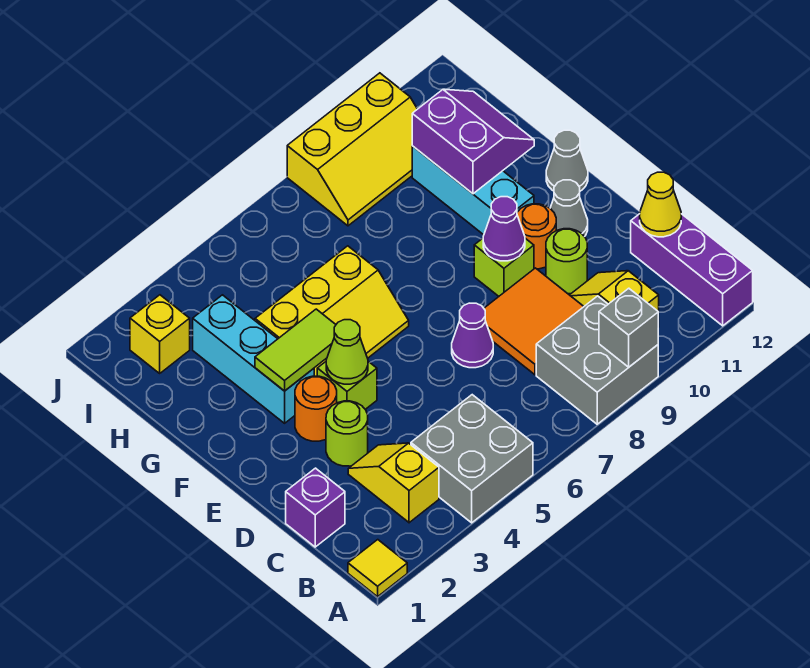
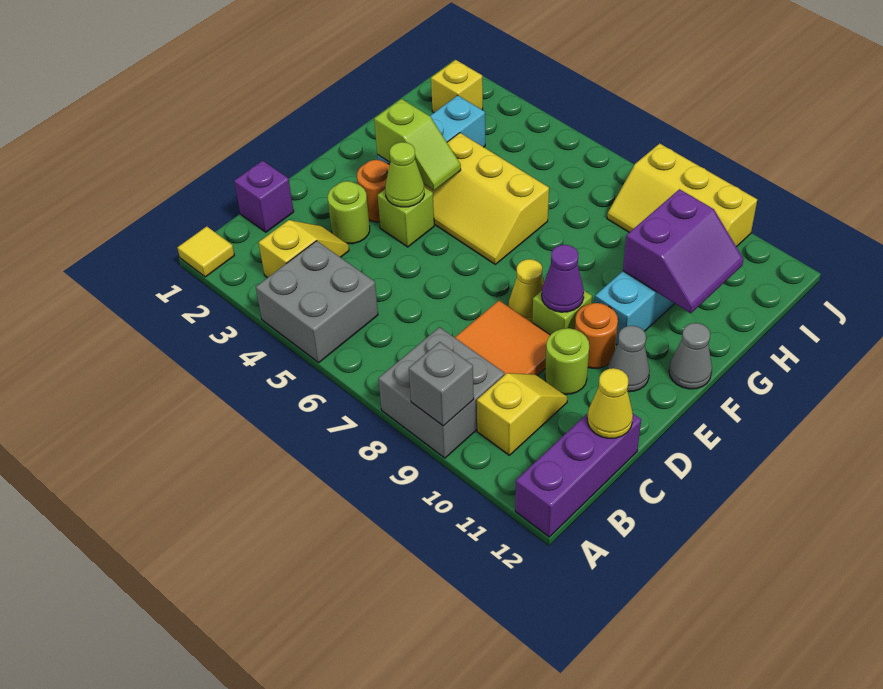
purple cone D7 level 1 -> none
none -> yellow cone E8 level 1
lime tile F3:F4 level 2 -> lime slope F3:F4 level 2 top 3

